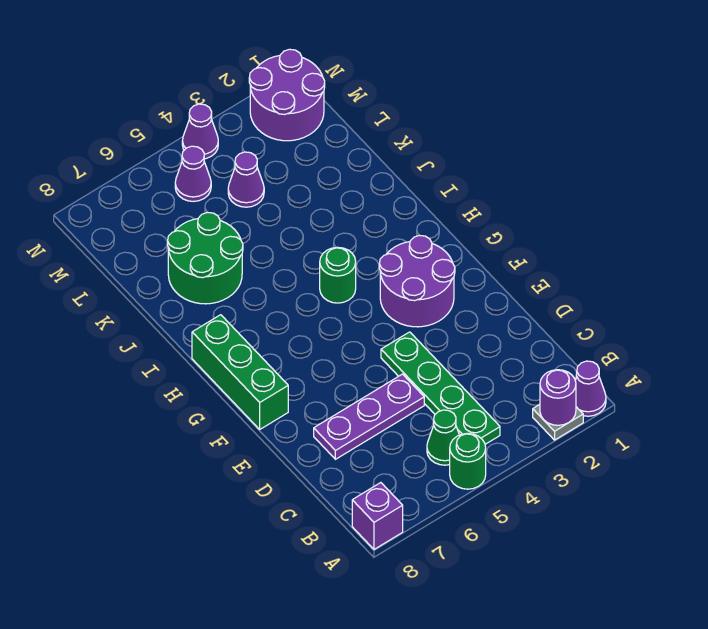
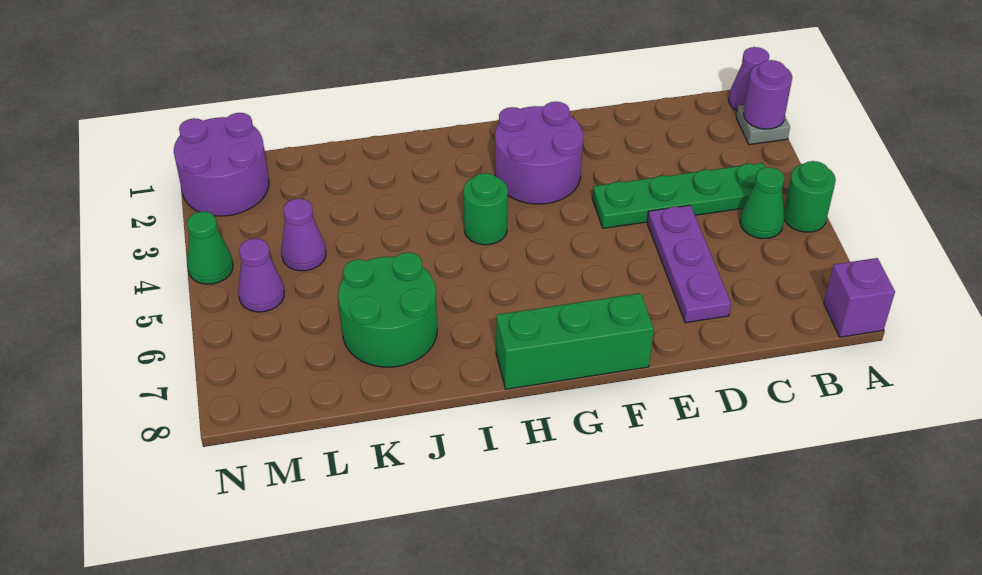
purple cone N4 level 1 -> green cone N4 level 1

